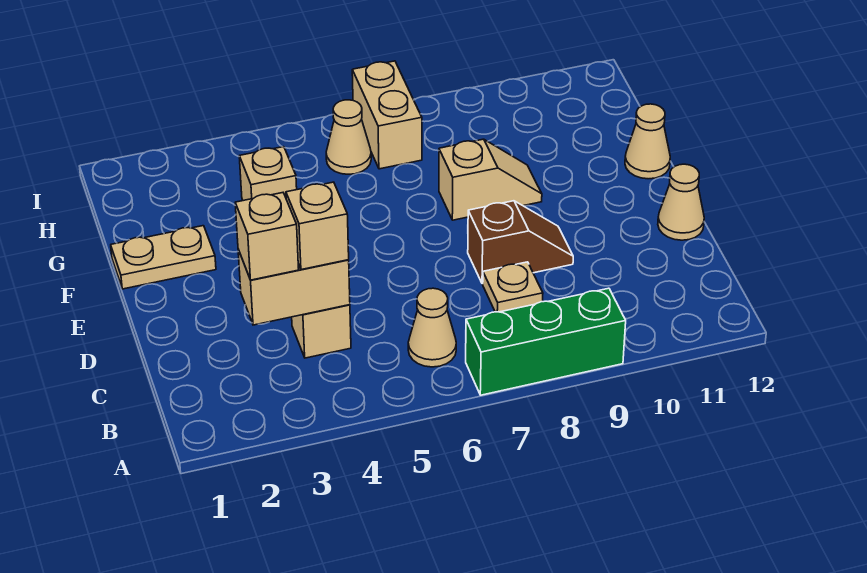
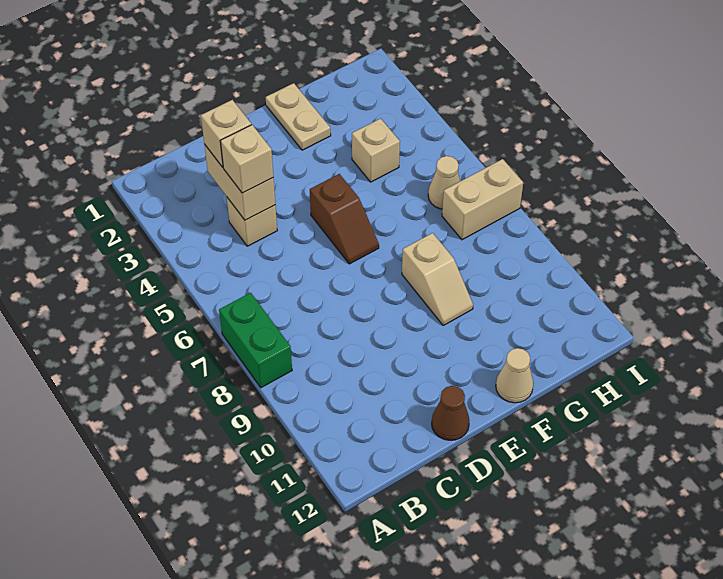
green brick A7:A9 level 1 -> green brick A7:A8 level 1
tan cone B6 level 1 -> none
tan plate C8 level 1 -> none
brown slope D8:D9 level 1 top 8 -> brown slope E5:E6 level 1 top 5
tan cone D12 level 1 -> brown cone D12 level 1

